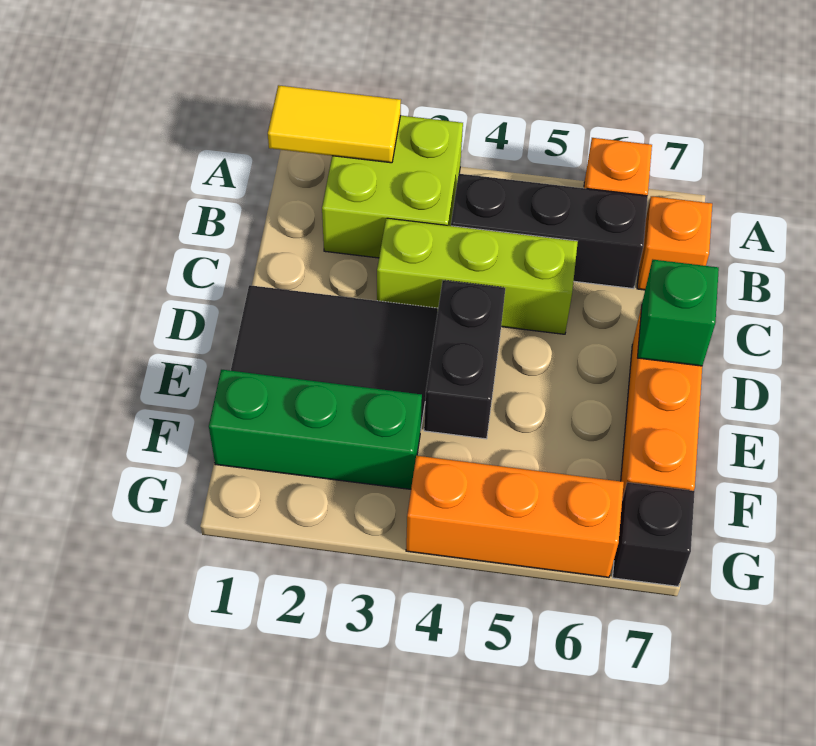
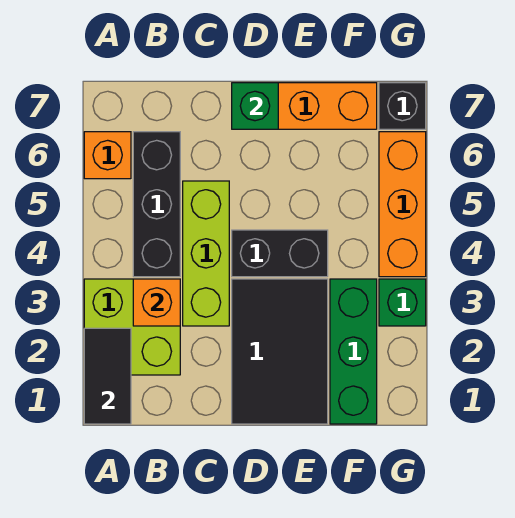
yellow tile A1:A2 level 2 -> black tile A1:A2 level 2
orange brick B7 level 1 -> orange brick B3 level 2
none -> green brick G3 level 1

